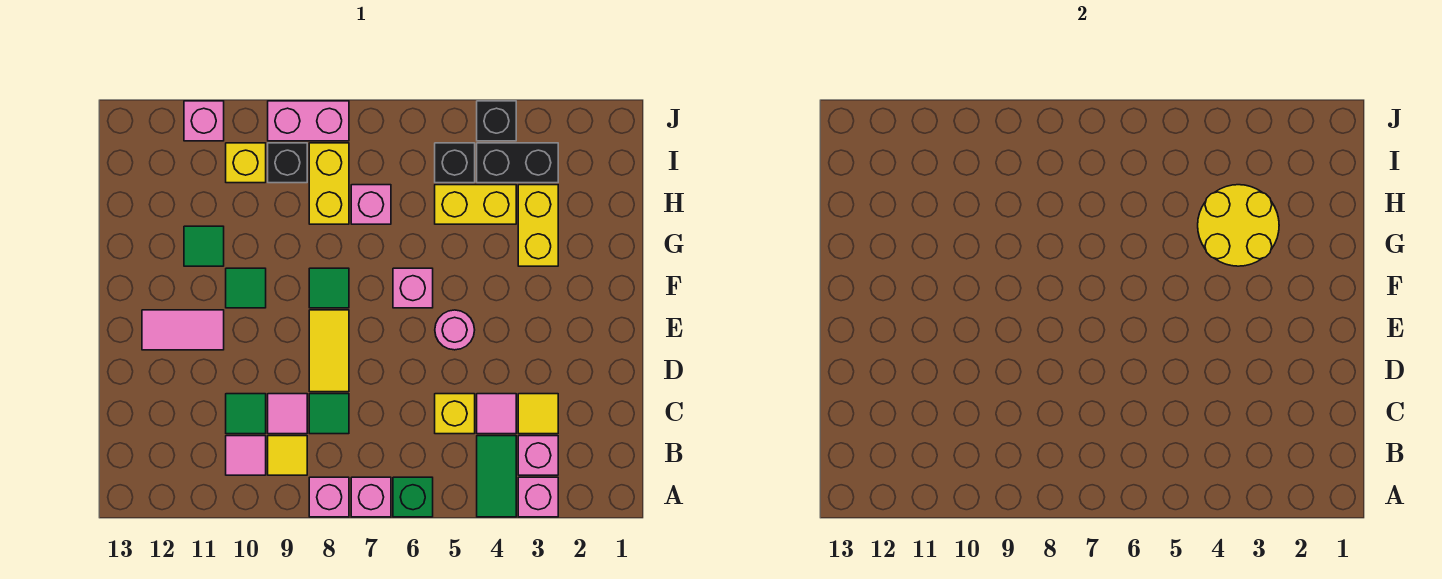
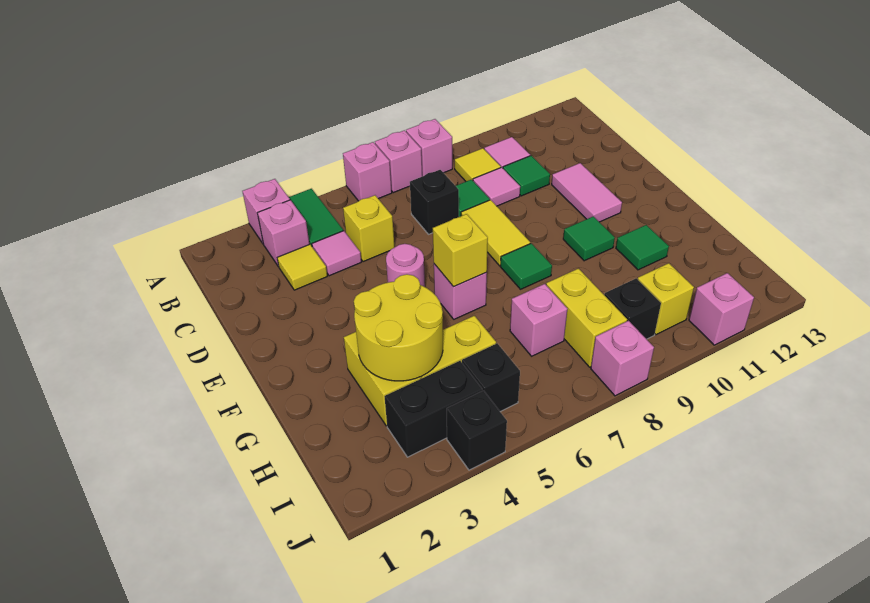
green brick A6 level 1 -> pink brick A6 level 1
none -> black brick C7 level 1
pink tile E11:E12 level 1 -> pink tile D11:E11 level 1
none -> yellow brick F6 level 2
pink brick J8:J9 level 1 -> pink brick J8 level 1

